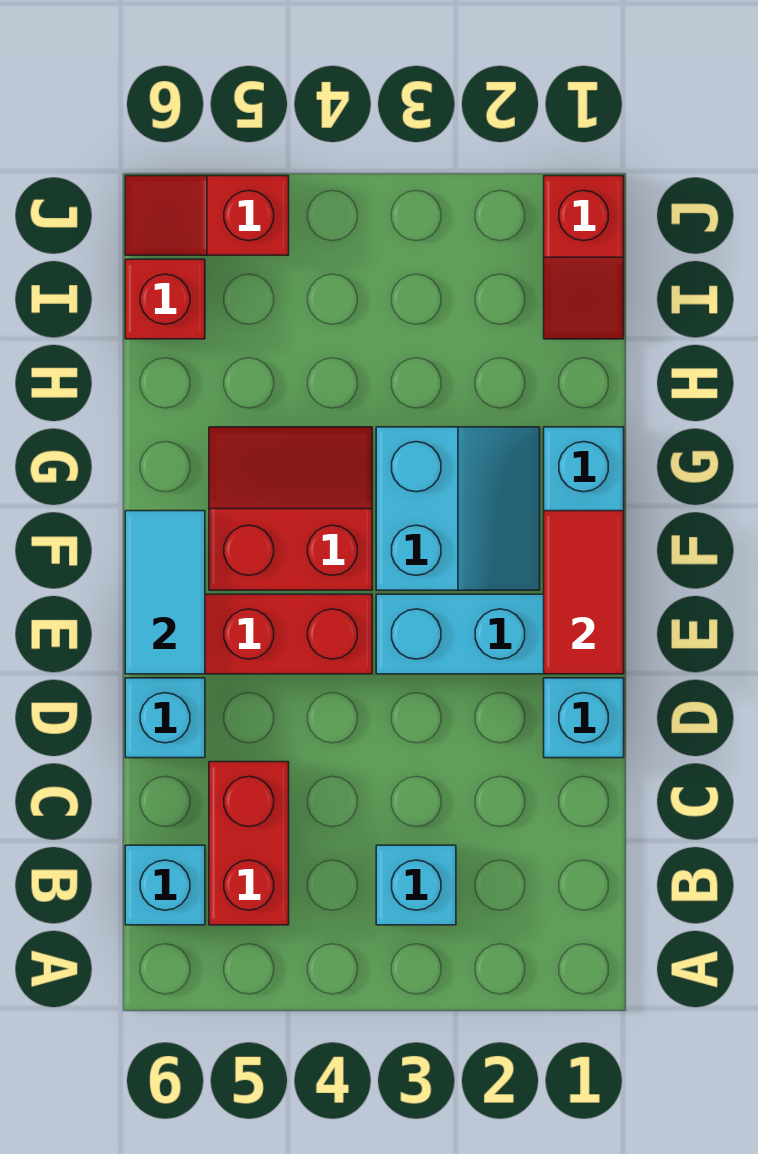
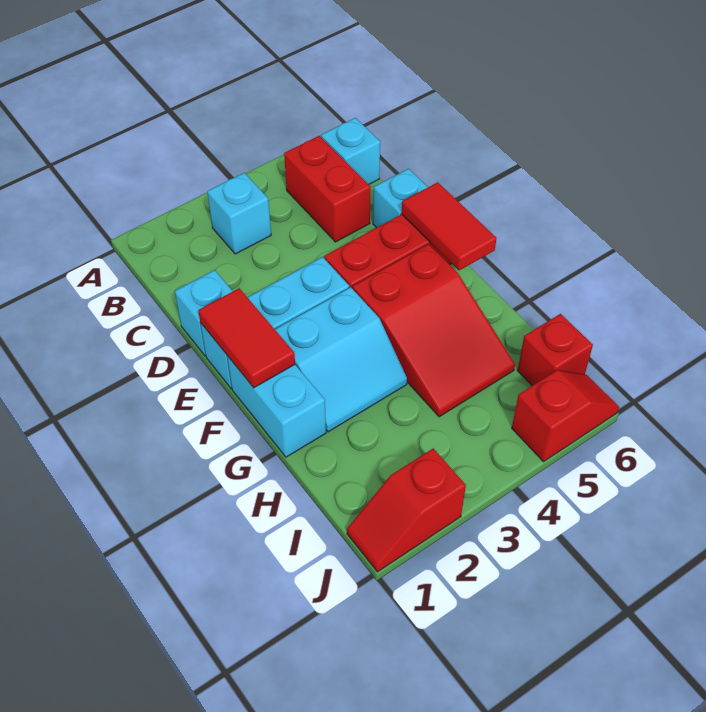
cyan tile E6:F6 level 2 -> red tile E6:F6 level 2
cyan slope F2:G3 level 1 top 3 -> cyan slope F2:G3 level 1 top F
red slope F4:G5 level 1 top F -> red slope F4:H5 level 1 top F
red slope I1:J1 level 1 top J -> red slope J1:J2 level 1 top 2

